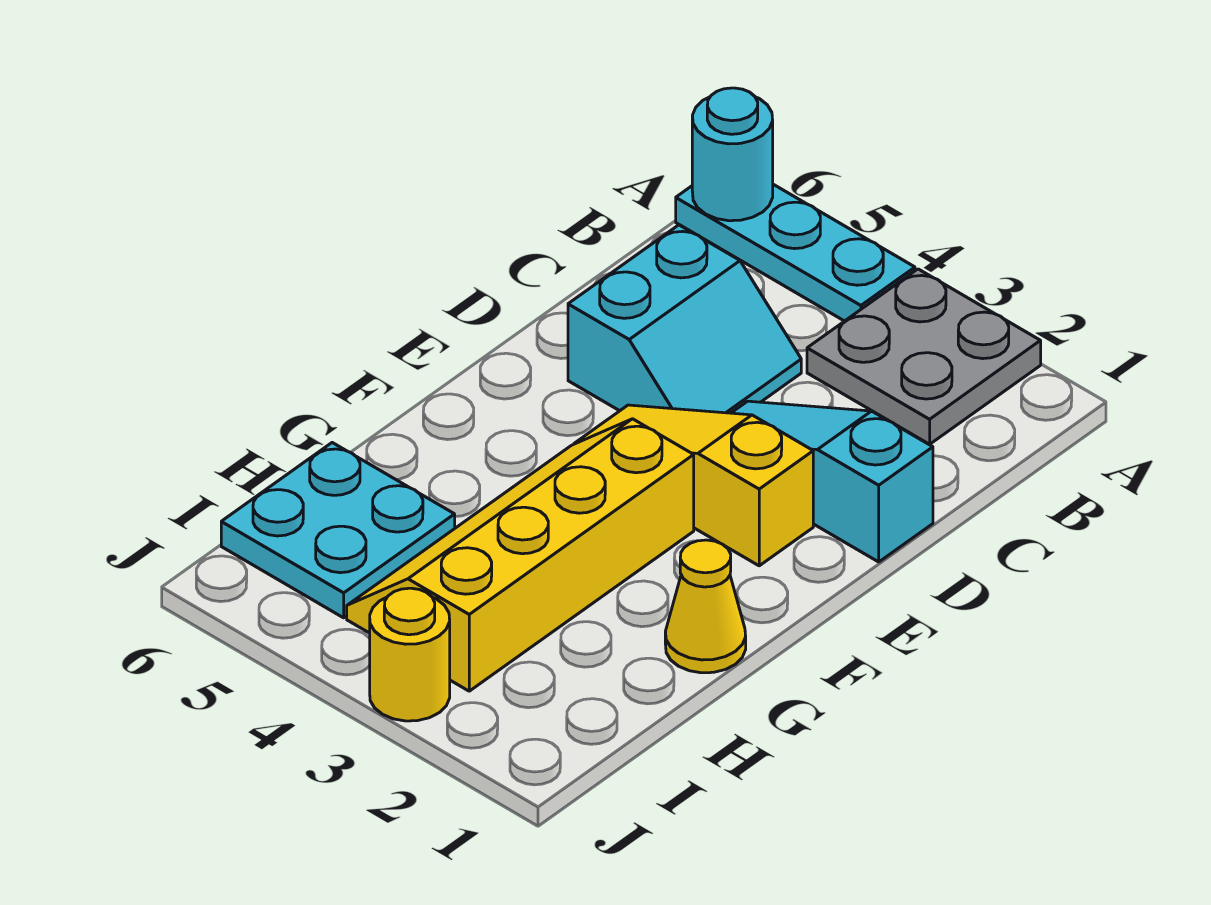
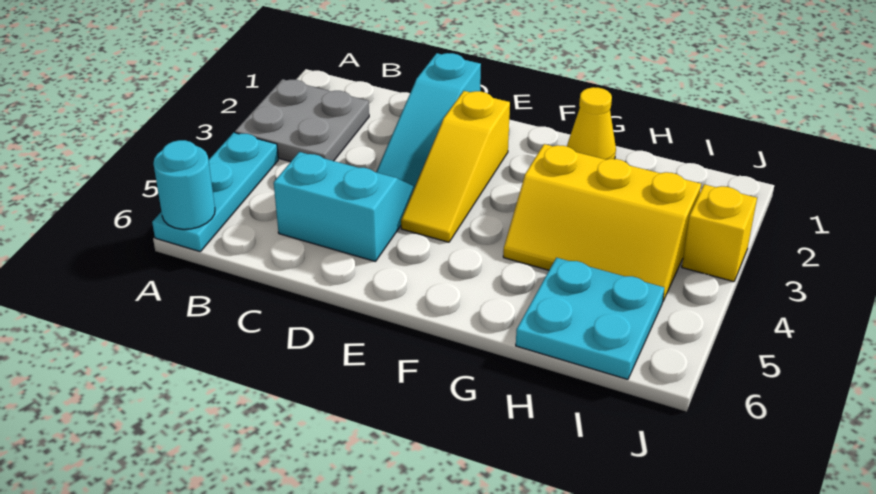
yellow slope F3:I4 level 1 top 3 -> yellow slope G3:I4 level 1 top 3
yellow round brick J3 level 1 -> yellow brick J3 level 1

